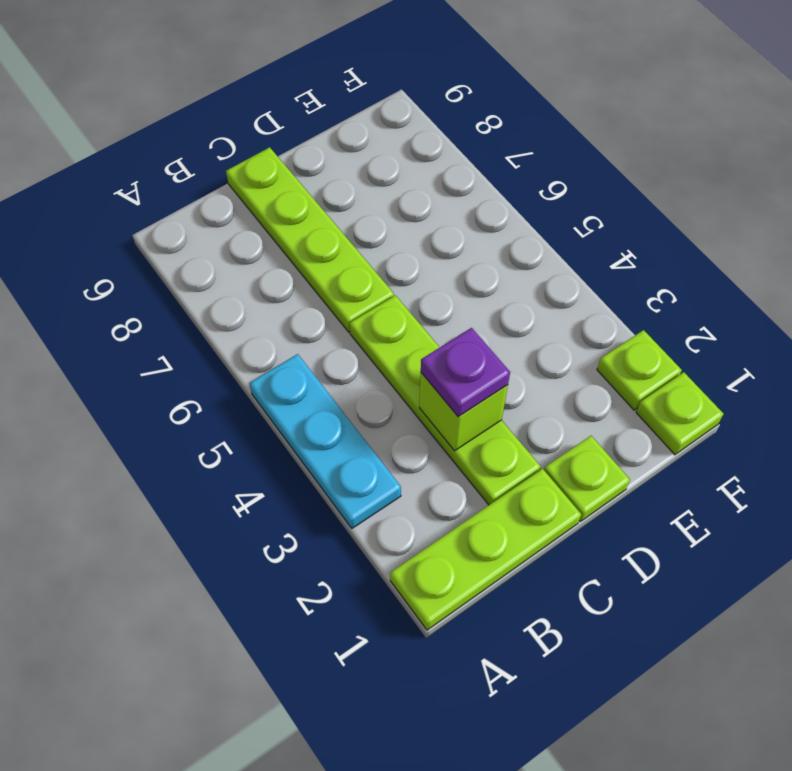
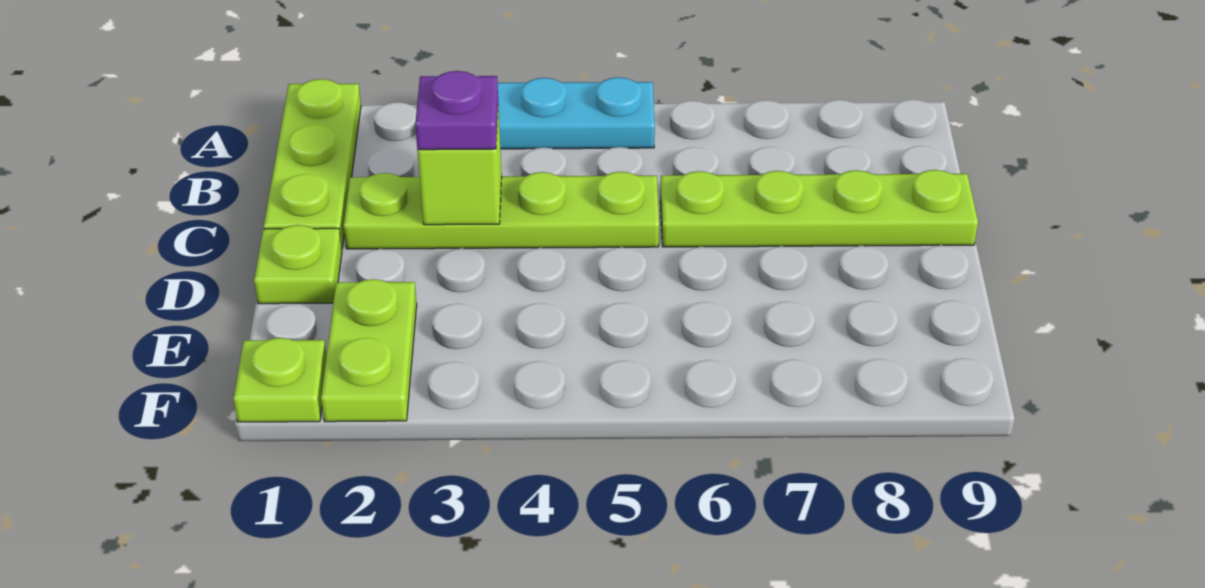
lime plate F2 level 1 -> lime plate E2:F2 level 1

